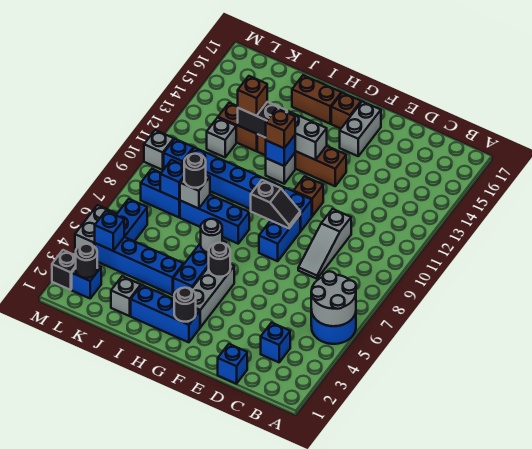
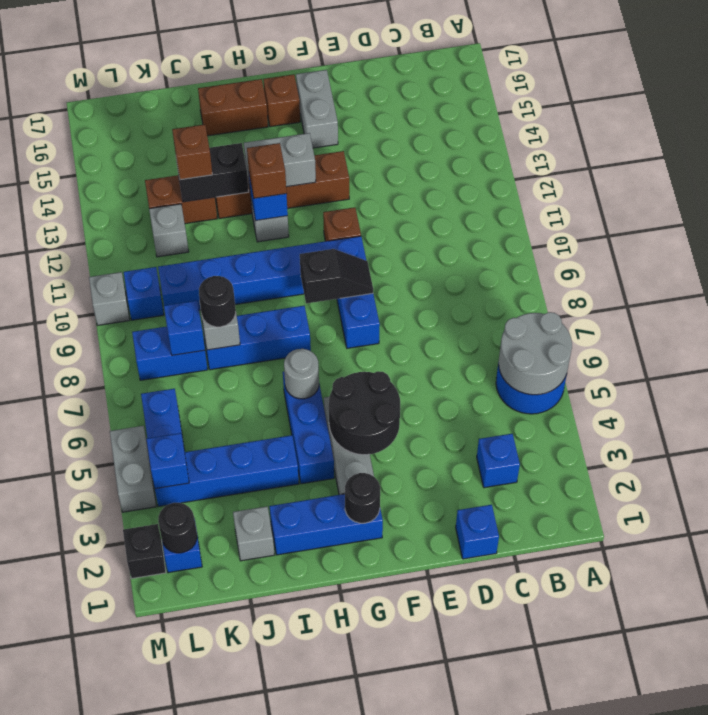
grey slope D8:D10 level 1 top 10 -> none
black round brick G5 level 2 -> black round brick F4:G5 level 2

